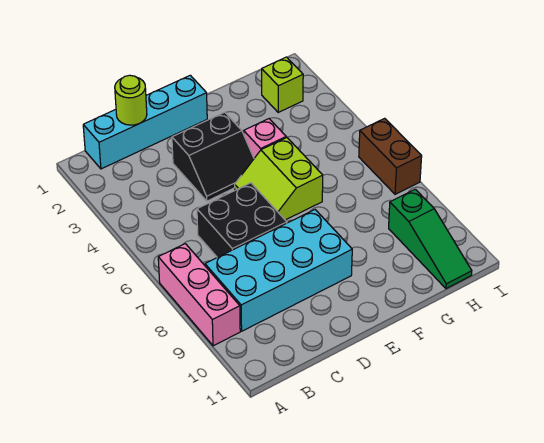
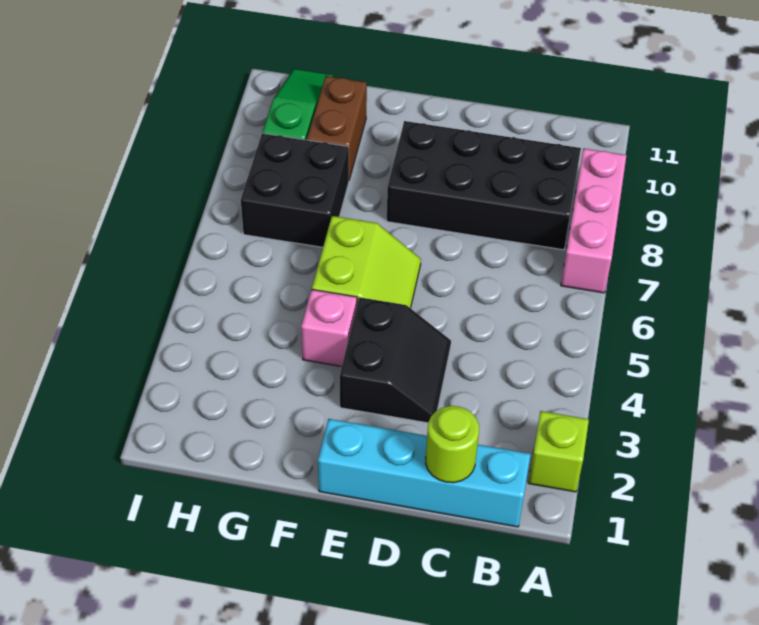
cyan brick B8:E9 level 1 -> black brick B8:E9 level 1
black brick C6:D7 level 1 -> black brick G7:H8 level 1
black slope D3:E4 level 1 top 3 -> black slope D3:E4 level 1 top E
lime brick H2 level 1 -> lime brick A2 level 1
brown brick I6:I7 level 1 -> brown brick G9:G10 level 1

